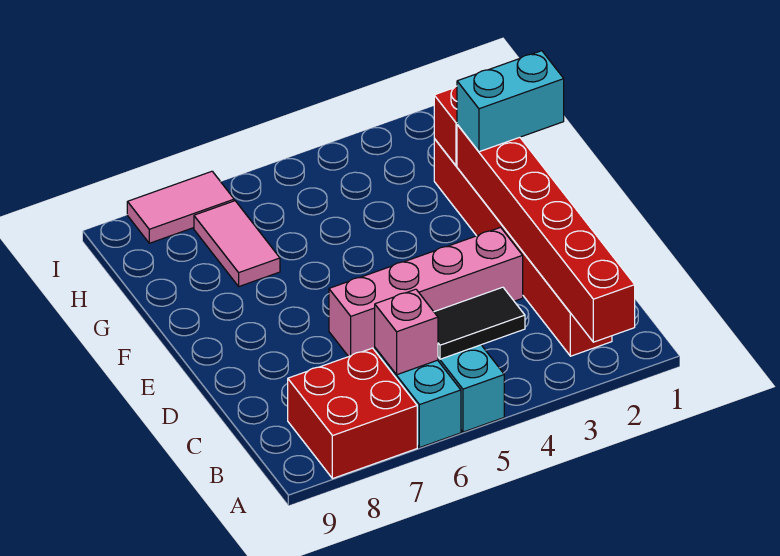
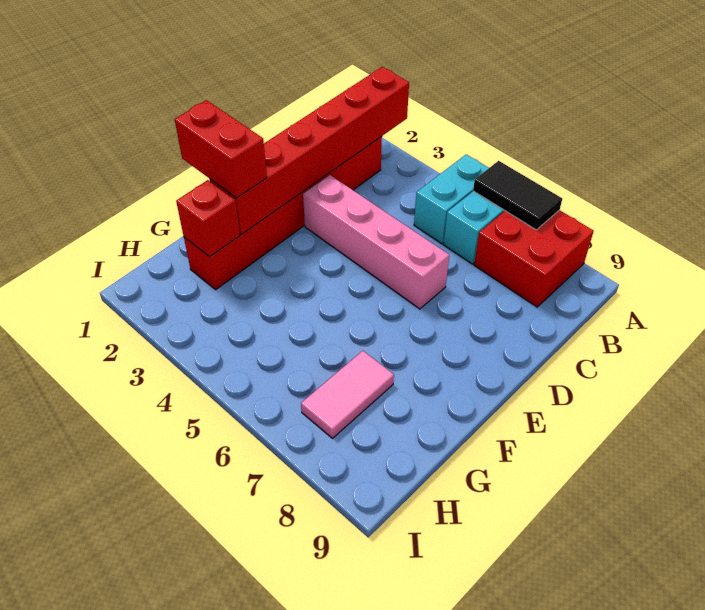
black tile B4:B5 level 2 -> black tile A6:A7 level 2
pink brick B6 level 2 -> none
cyan brick F1:F2 level 3 -> red brick F1:F2 level 3
pink tile I7:I8 level 1 -> none

